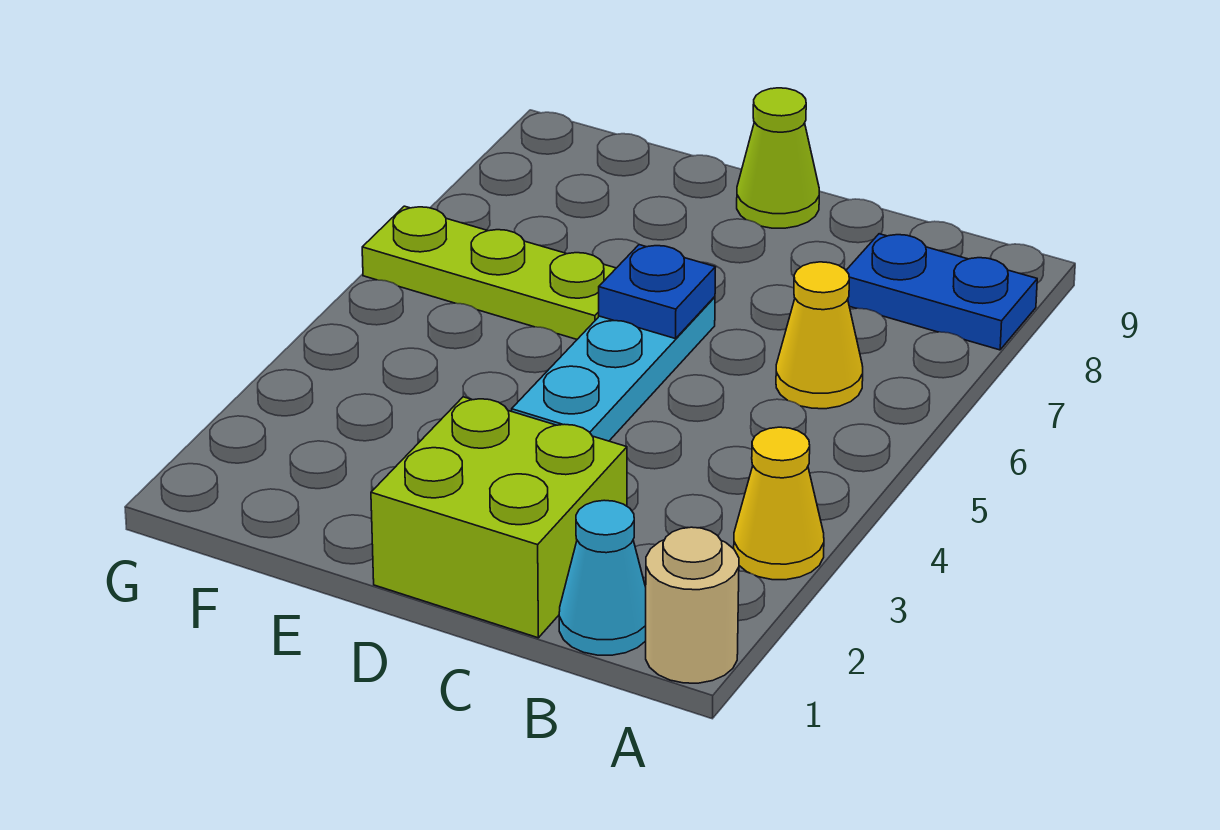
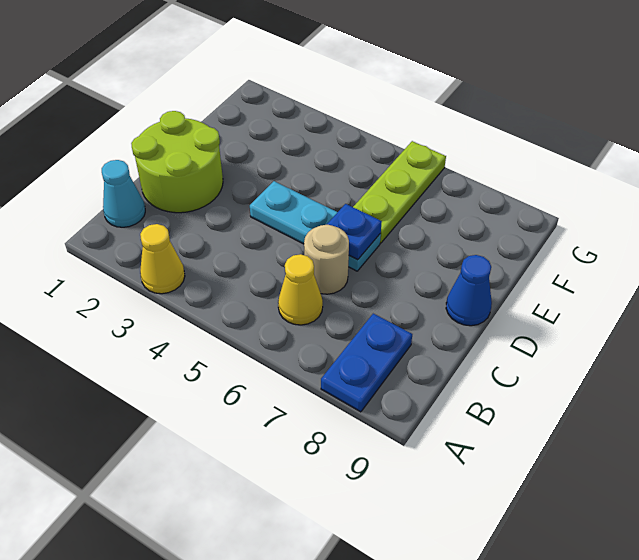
tan round brick A1 level 1 -> tan round brick C6 level 1
lime brick C1:D2 level 1 -> lime round brick C1:D2 level 1
lime cone D9 level 1 -> blue cone D9 level 1

